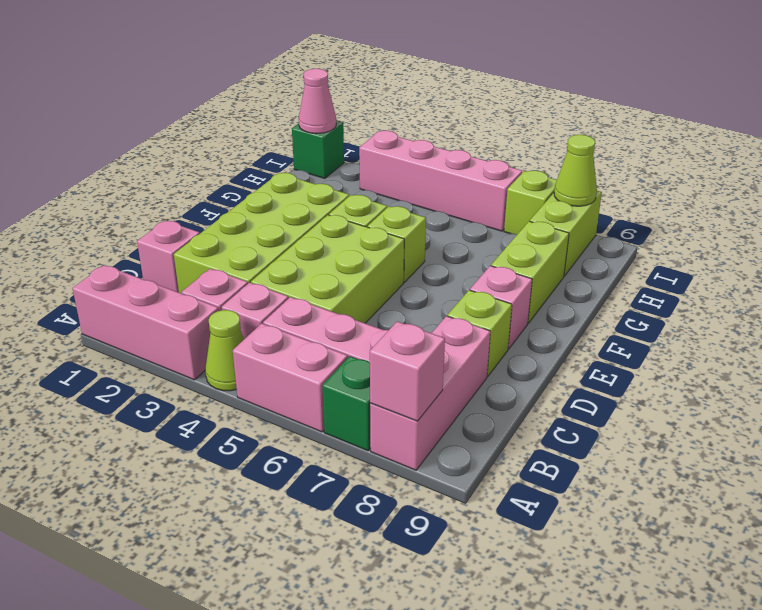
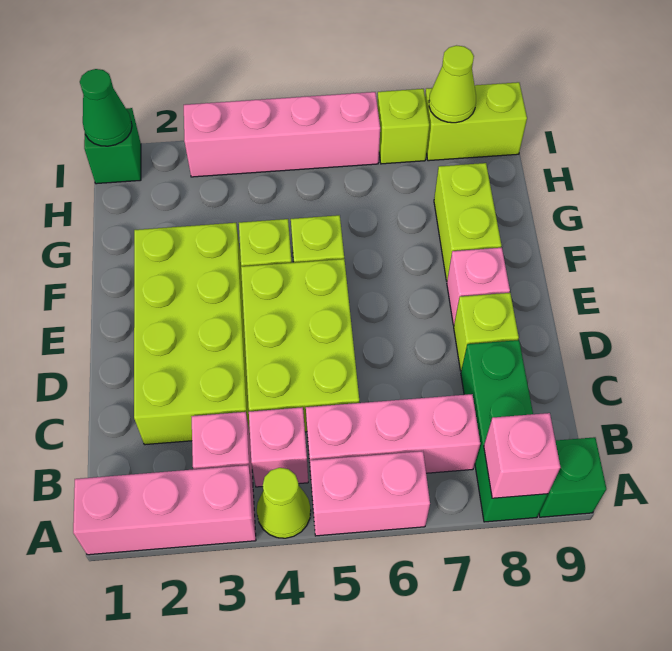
green brick A7 level 1 -> green brick A9 level 1
pink brick A8:C8 level 1 -> green brick A8:C8 level 1
pink brick C1 level 1 -> none
lime brick H8:I8 level 1 -> lime brick I8:I9 level 1
pink cone I1 level 2 -> green cone I1 level 2

